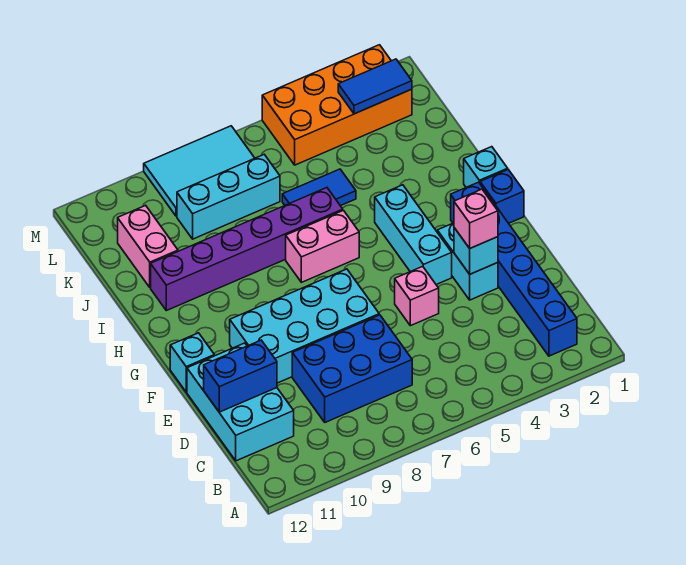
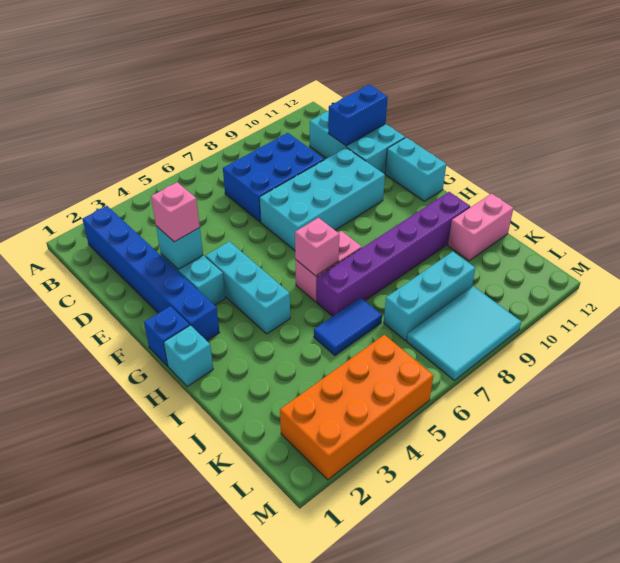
pink brick E5 level 1 -> pink brick H6 level 2
cyan brick F12 level 1 -> cyan brick F12:G12 level 1
pink brick J11:K11 level 1 -> pink brick J11:J12 level 1
blue tile L2:L3 level 2 -> none

